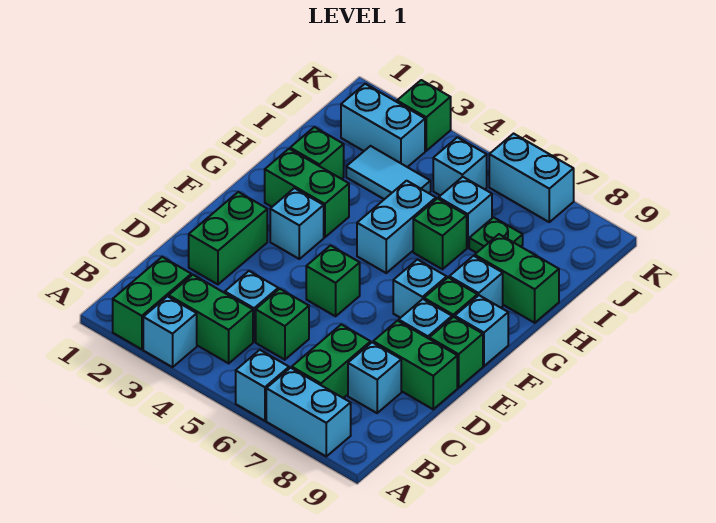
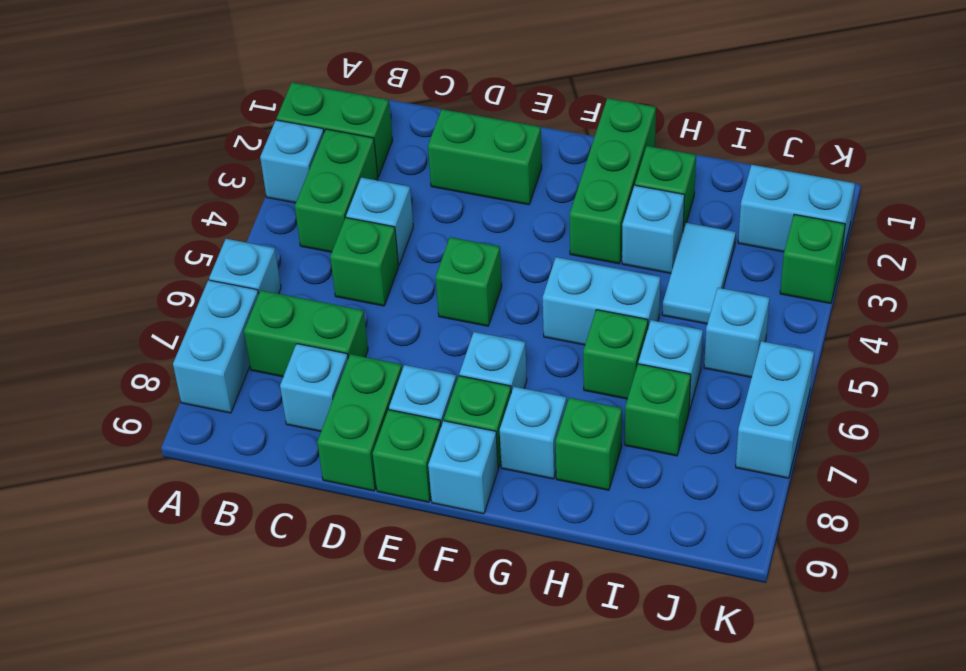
cyan brick F3 level 1 -> cyan brick H3 level 1
green brick G2:G3 level 1 -> green brick G1:G3 level 1
green brick H8:H9 level 1 -> green brick H8 level 1
green plate I7 level 1 -> green brick I7 level 1
cyan brick J2:J3 level 1 -> cyan brick J2:K2 level 1

